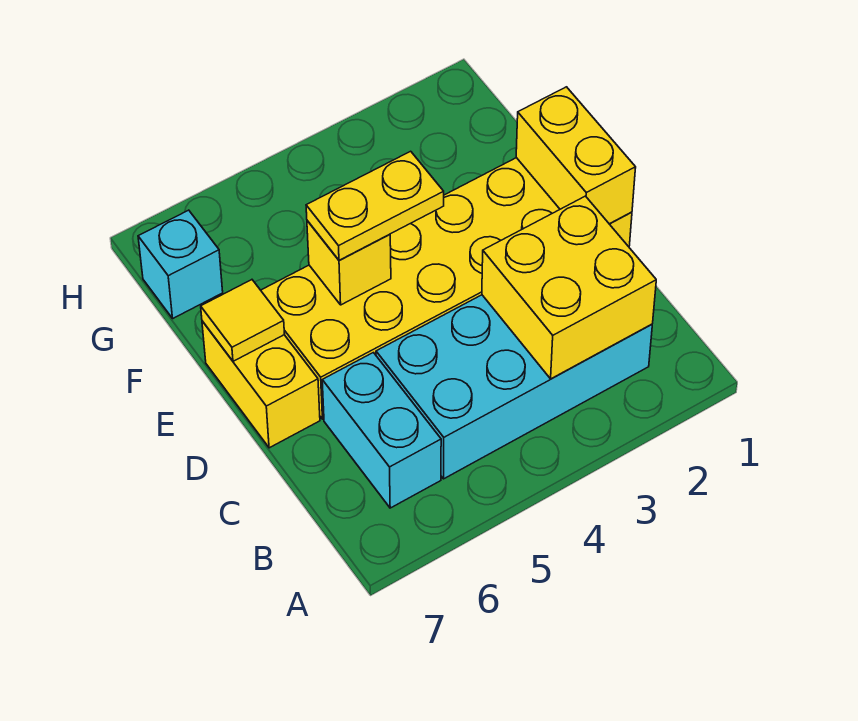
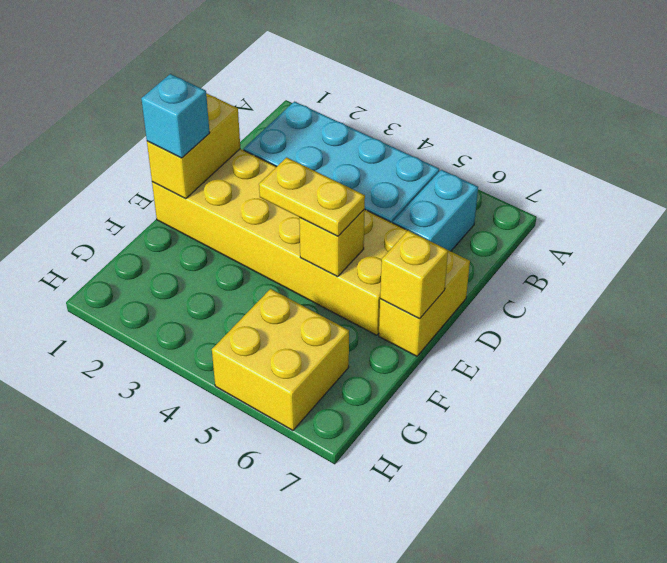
yellow brick B2:C3 level 2 -> yellow brick G5:H6 level 1
yellow tile E7 level 2 -> yellow brick E7 level 2
cyan brick G7 level 1 -> cyan brick E1 level 3

